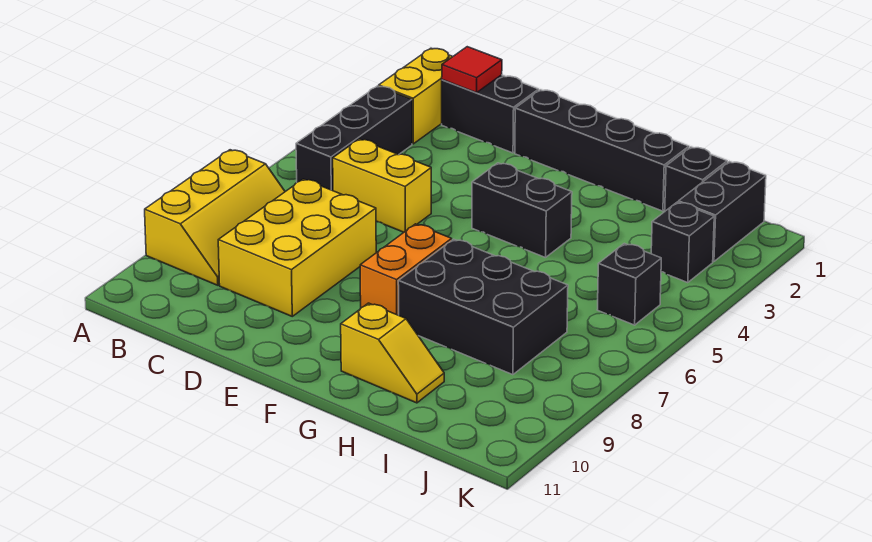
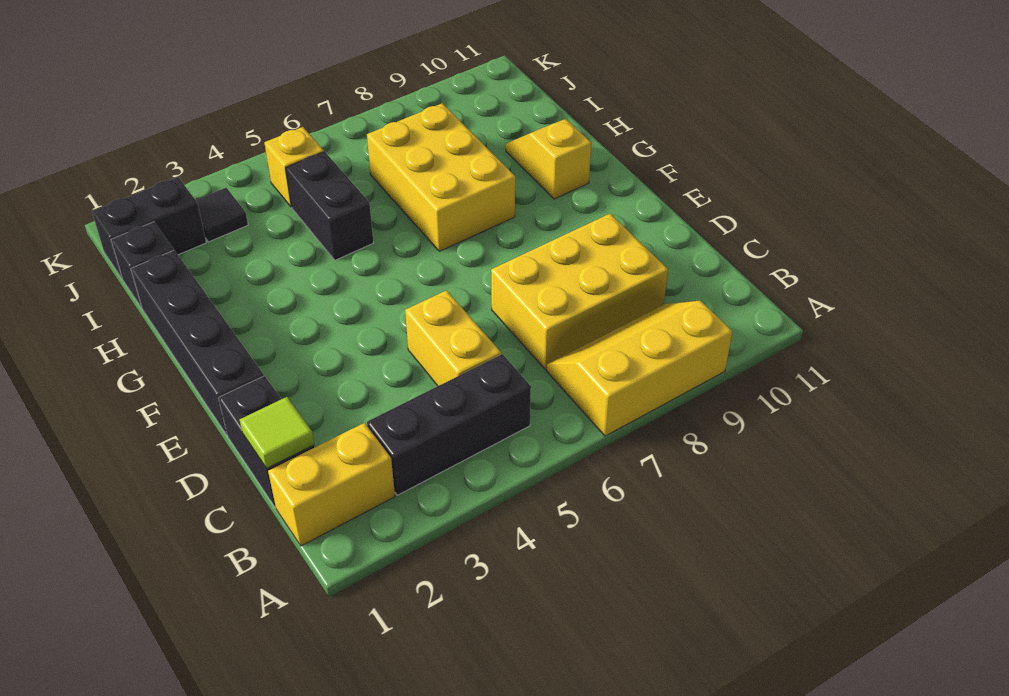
red tile C1 level 2 -> lime tile C1 level 2
black brick F4:G4 level 1 -> black brick H5:I5 level 1
orange brick F7:F8 level 1 -> none
black brick G7:I8 level 1 -> yellow brick G7:I8 level 1
black brick J3 level 1 -> black tile J3 level 1
black brick J5 level 1 -> yellow brick J5 level 1

